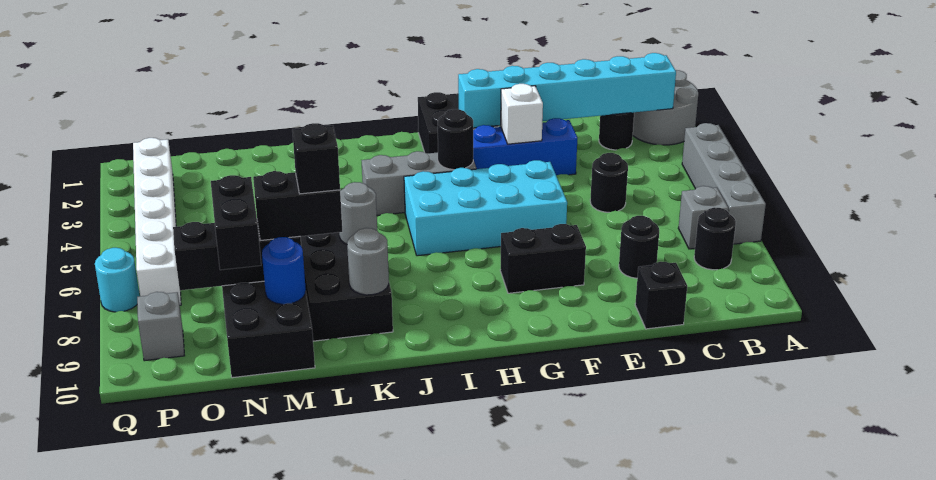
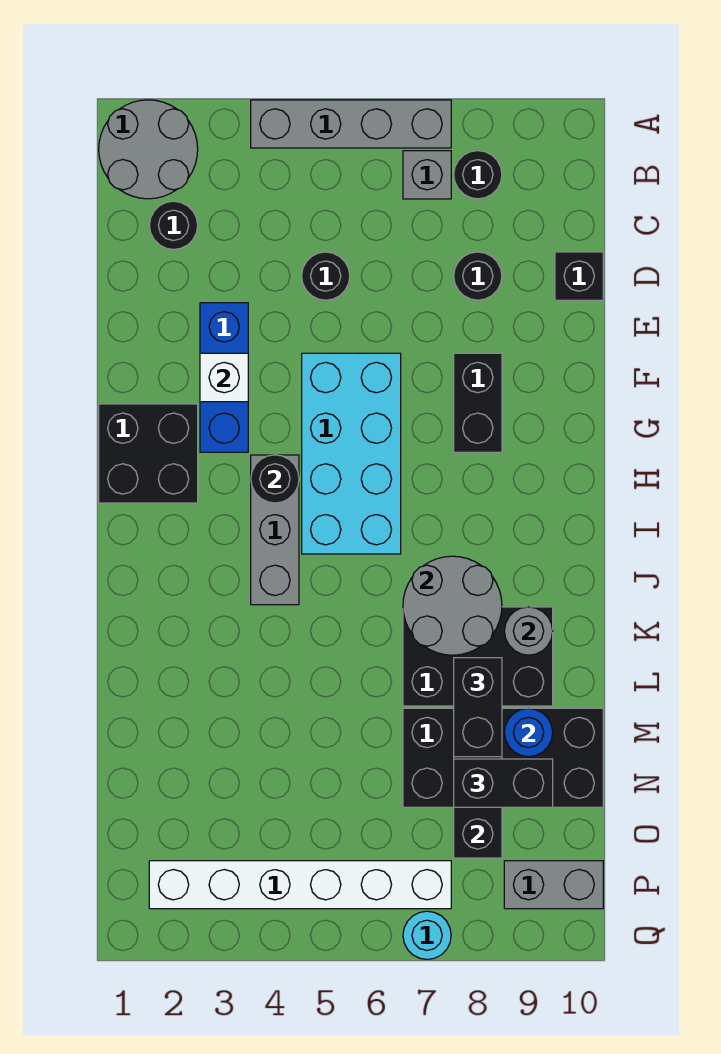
cyan brick B2:G2 level 2 -> none
grey round brick K7 level 2 -> grey round brick J7:K8 level 2
black brick L8 level 4 -> none
grey brick P9 level 1 -> grey brick P9:P10 level 1

